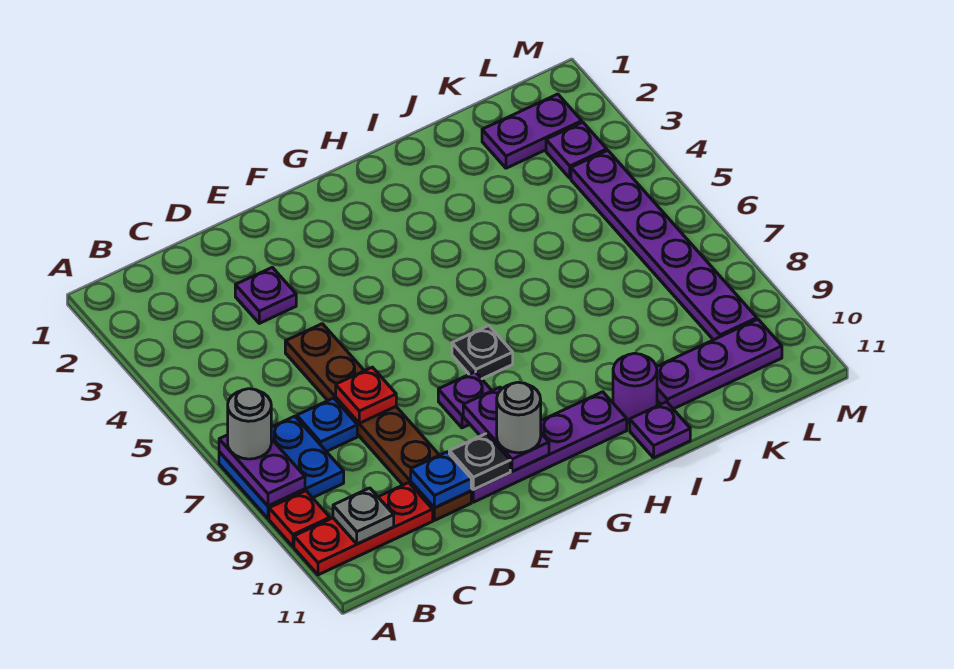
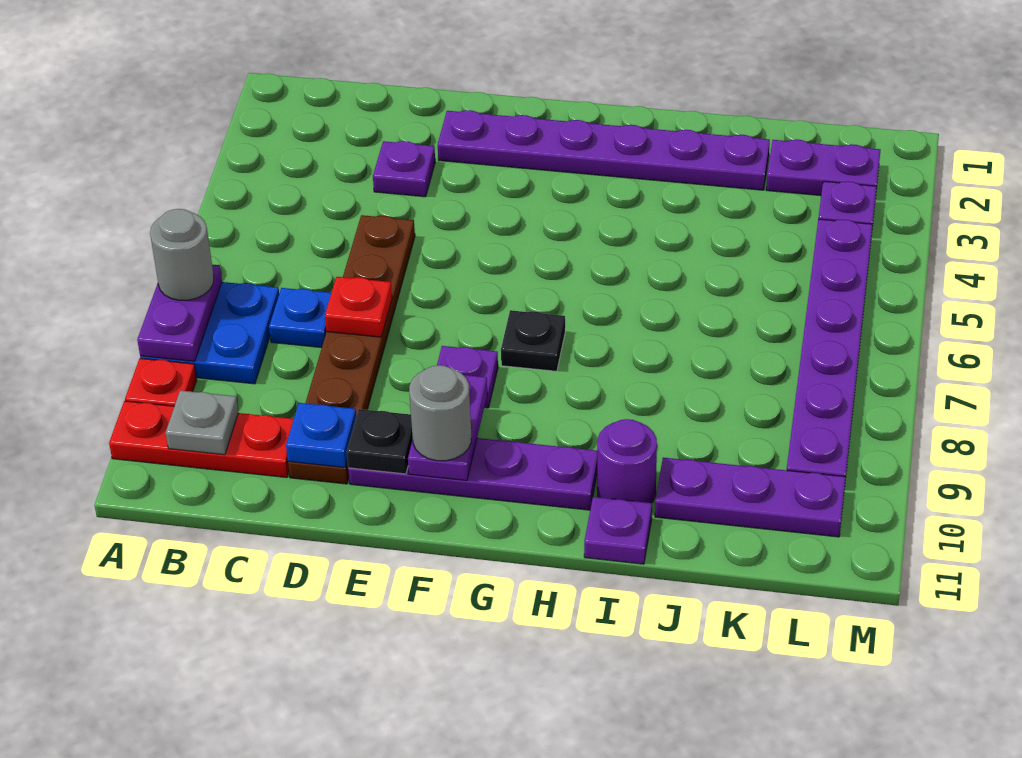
none -> purple plate E2:J2 level 1

